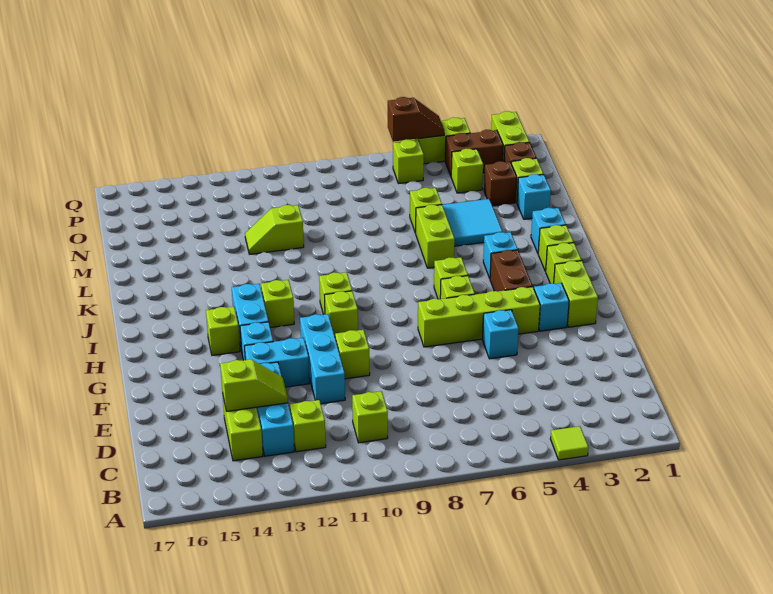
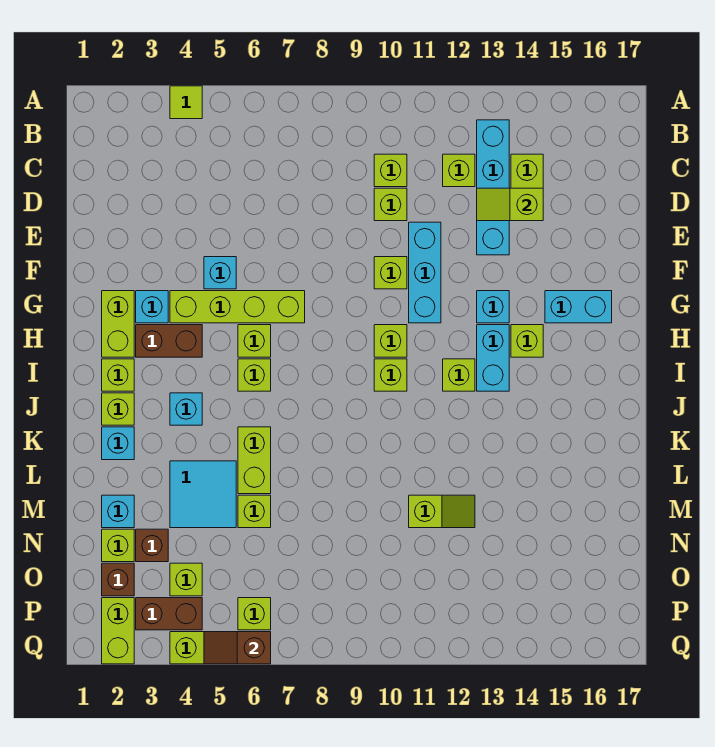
cyan brick C13:E13 level 1 -> cyan brick B13:E13 level 1
none -> lime brick D10 level 1
cyan brick F12:F13 level 1 -> cyan brick G15:G16 level 1
brown brick H4:I4 level 1 -> brown brick H3:H4 level 1

